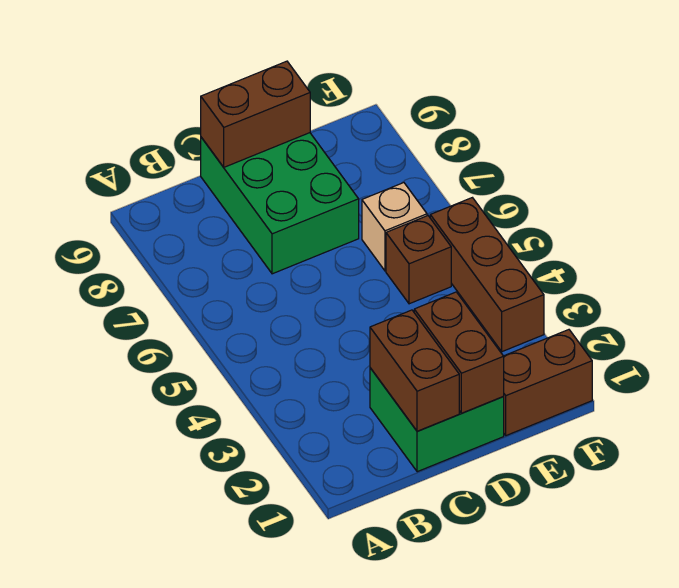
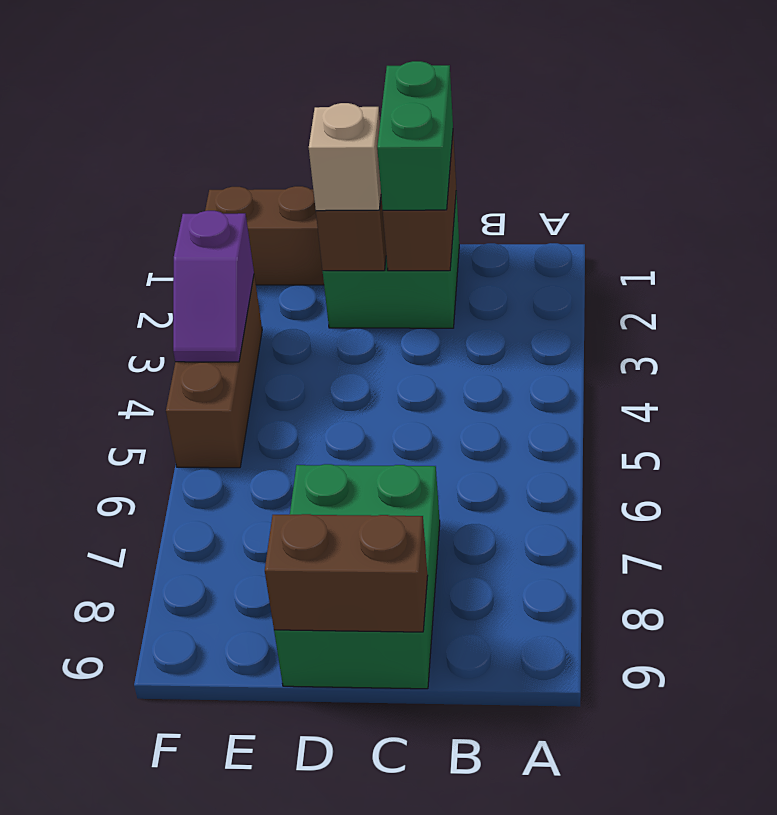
none -> green brick C1:C2 level 3
brown brick E5 level 1 -> none
tan brick E6 level 1 -> tan brick D2 level 3
none -> purple slope F3:F4 level 2 top 3

